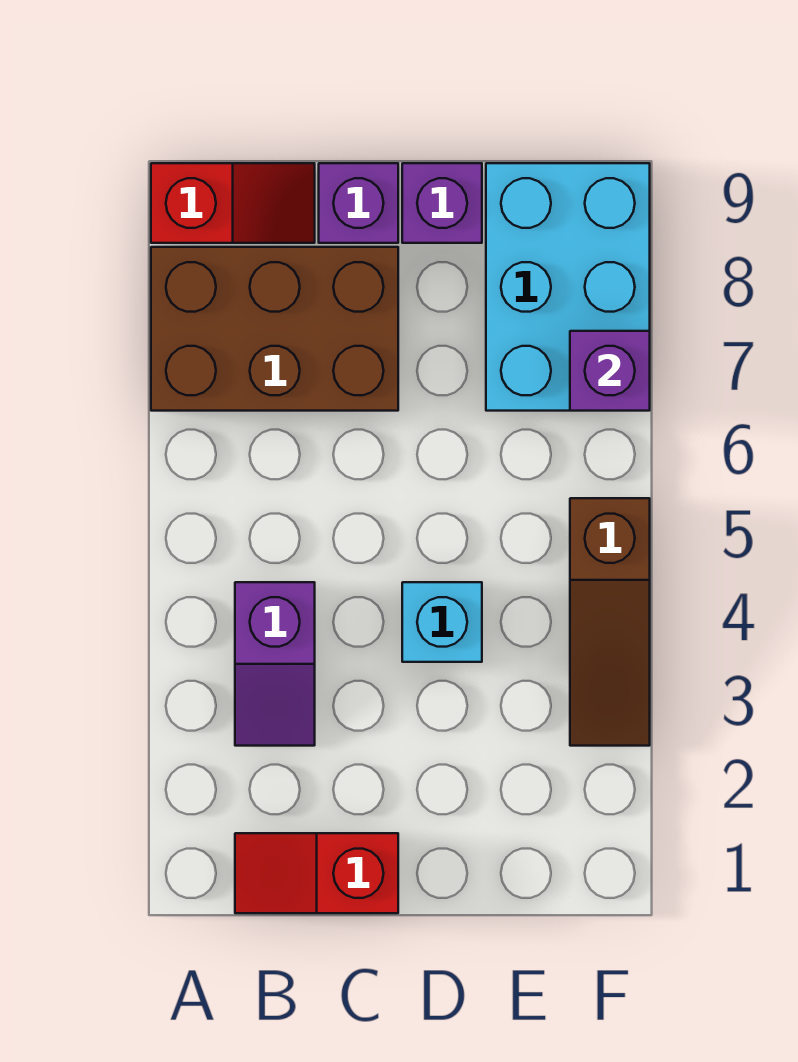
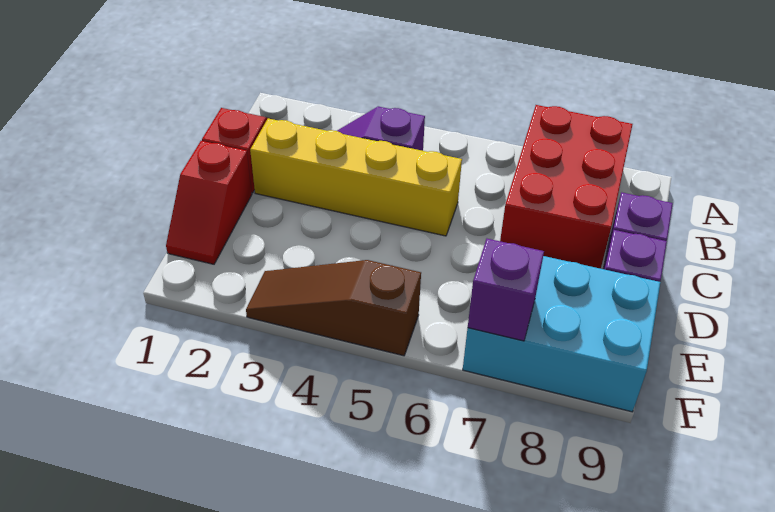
brown brick A7:C8 level 1 -> red brick A7:C8 level 1
red slope A9:B9 level 1 top A -> red slope D1:E1 level 1 top D
none -> yellow brick C2:C5 level 1
cyan brick D4 level 1 -> none

